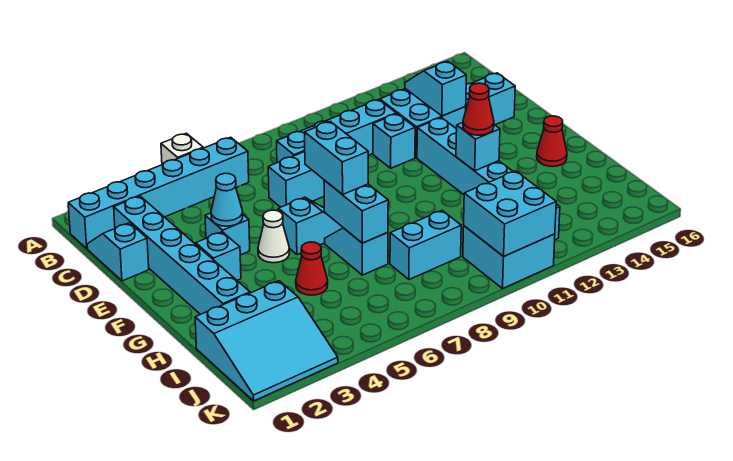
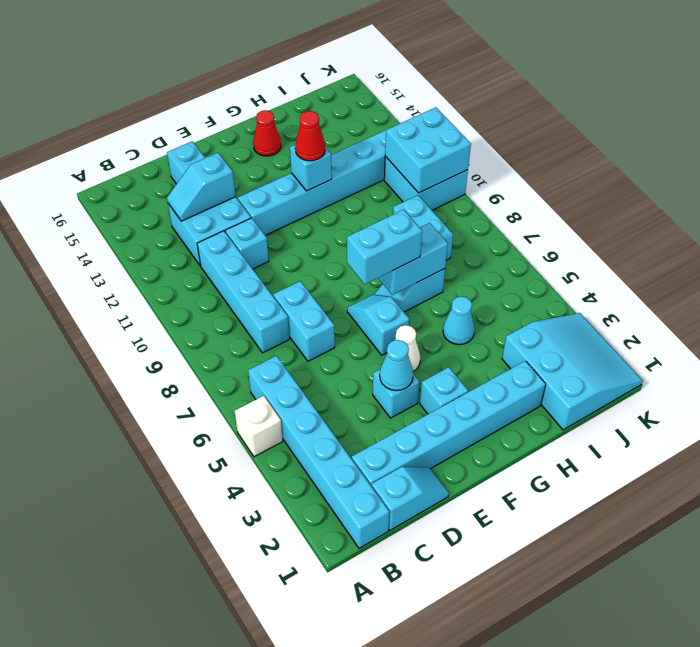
cyan slope C1:D1 level 1 top D -> cyan slope C1:D1 level 1 top C
red cone H5 level 1 -> cyan cone H5 level 1

